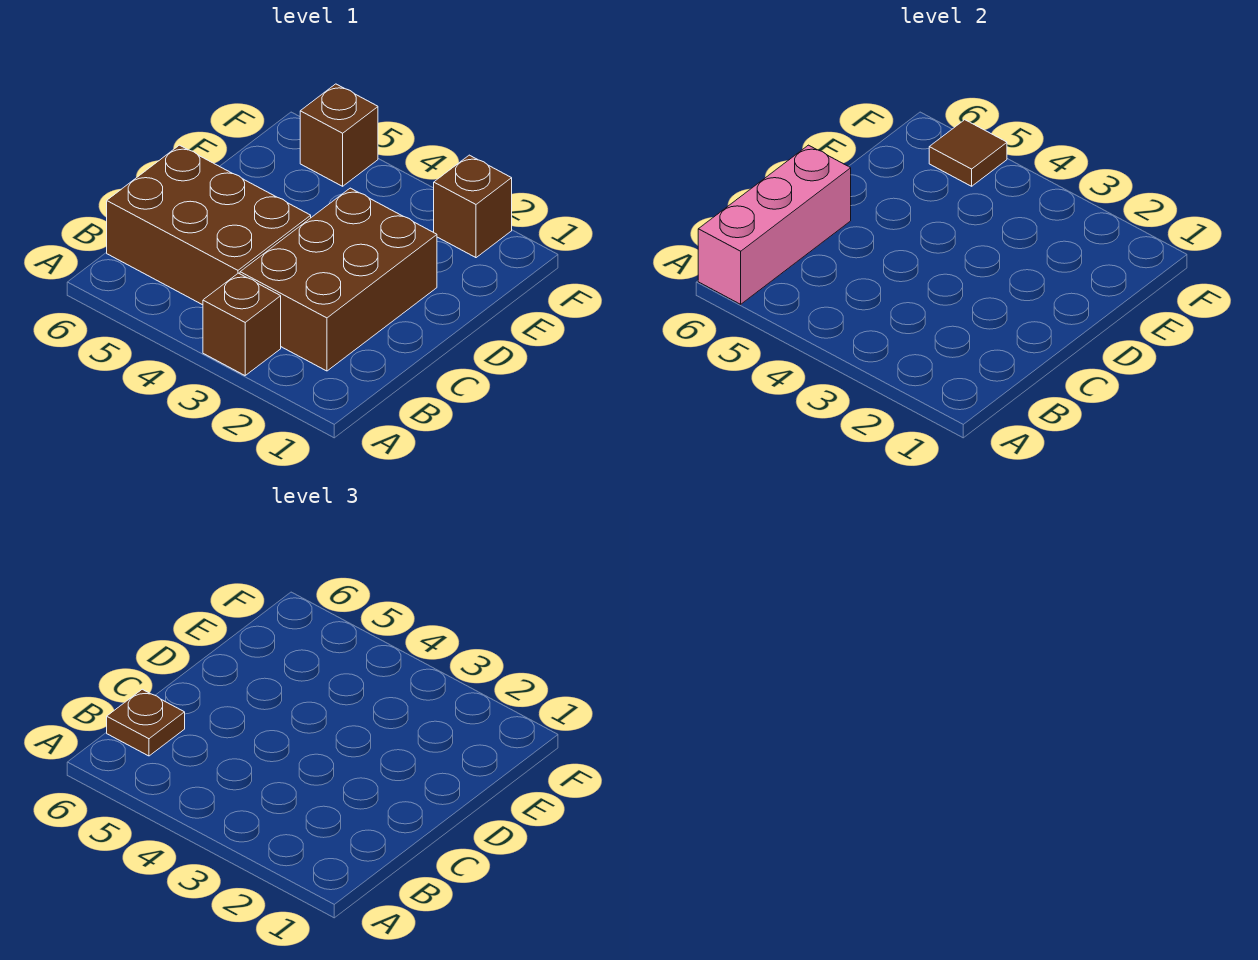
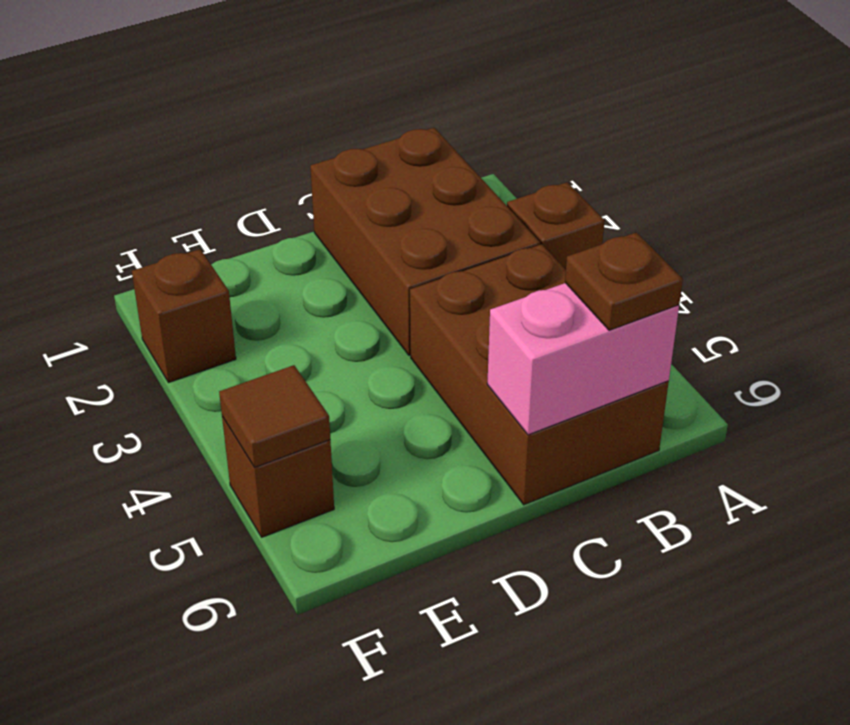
pink brick A6:C6 level 2 -> pink brick B6:C6 level 2
brown brick B2:D3 level 1 -> brown brick B1:C3 level 1

